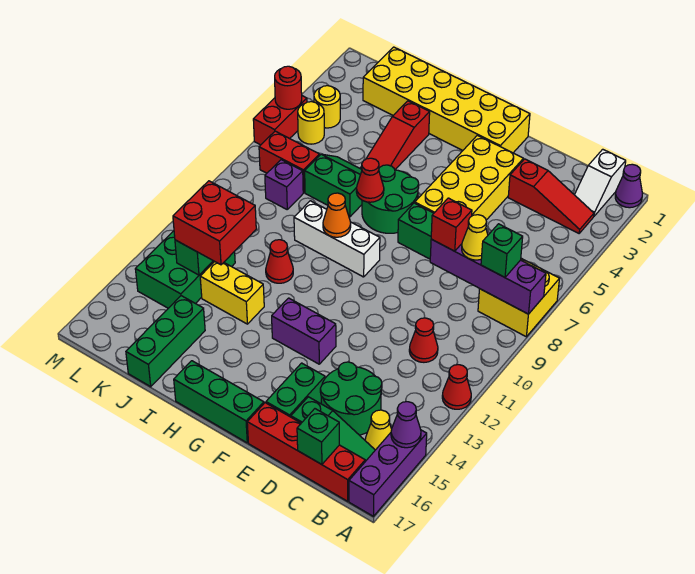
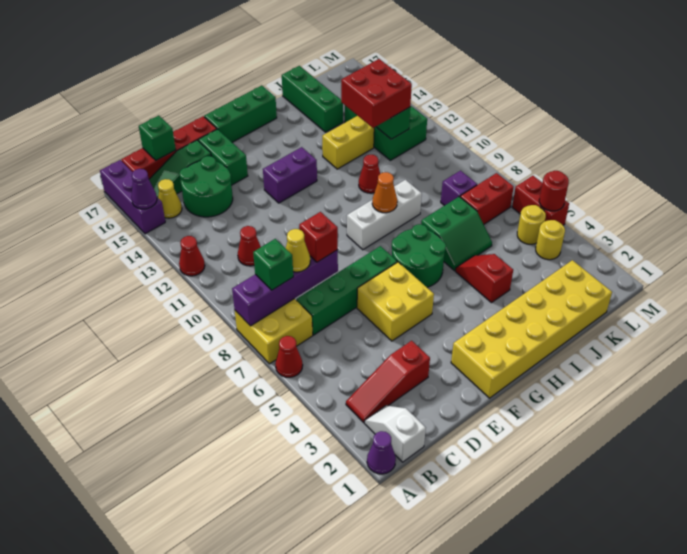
yellow brick E3:F6 level 1 -> yellow brick E5:F6 level 1
red cone H7 level 2 -> red cone A6 level 1
red slope I3:I5 level 1 top 3 -> red slope I4:I5 level 1 top 4

